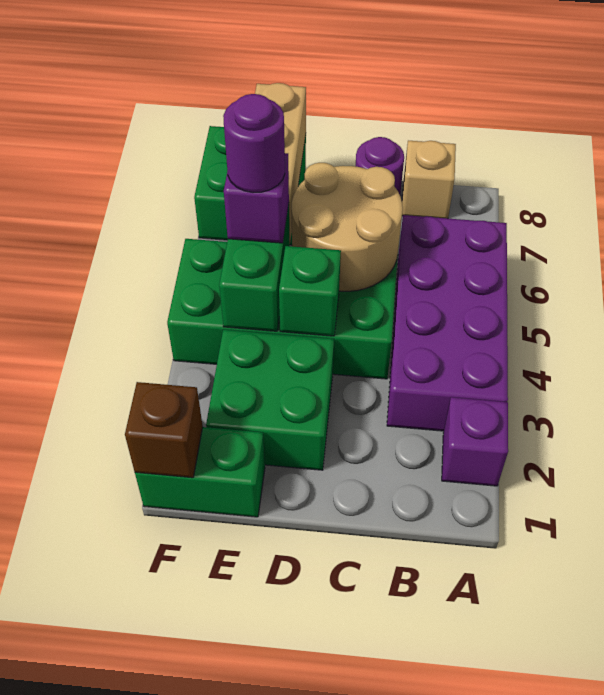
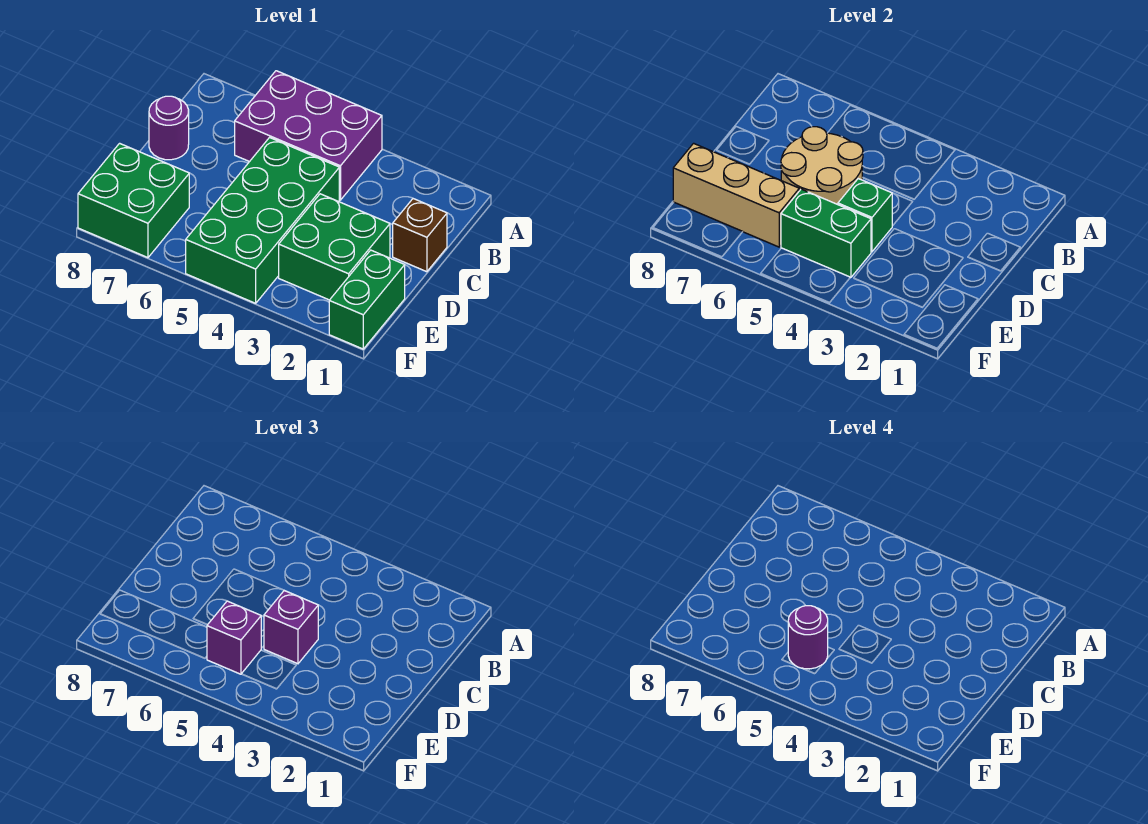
purple brick A2 level 1 -> purple brick D4 level 3
purple brick A3:B6 level 1 -> purple brick A4:B6 level 1
tan brick B8 level 1 -> none
brown brick F1 level 2 -> brown brick C1 level 1

